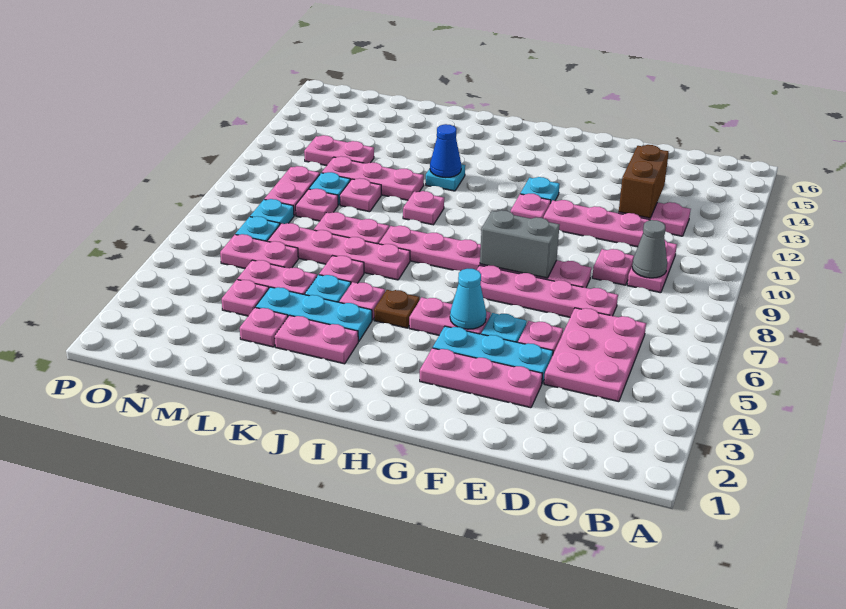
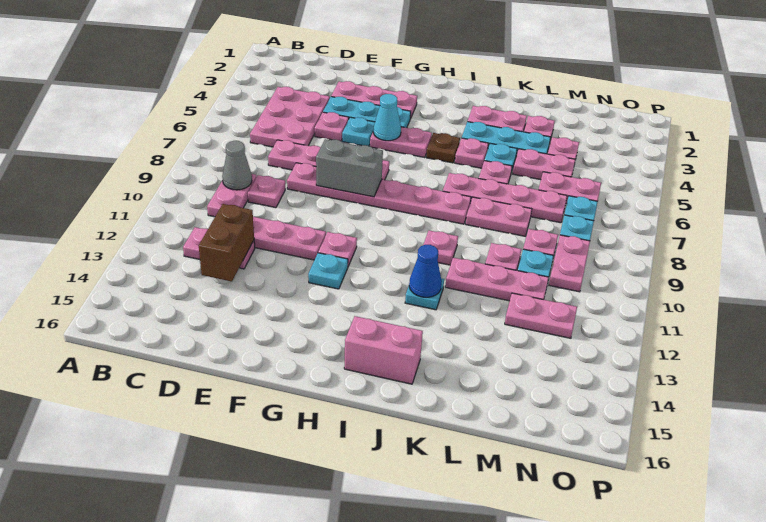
none -> pink brick I15:J15 level 1

